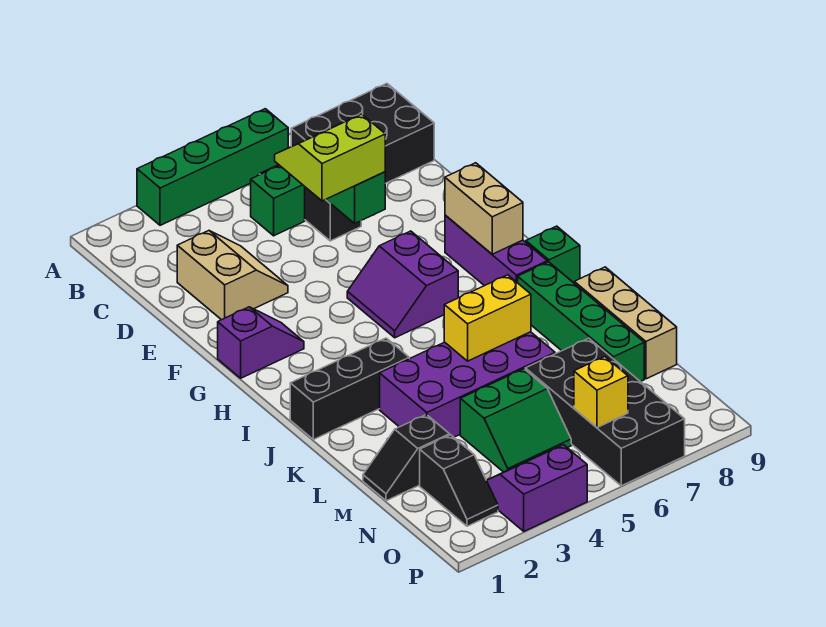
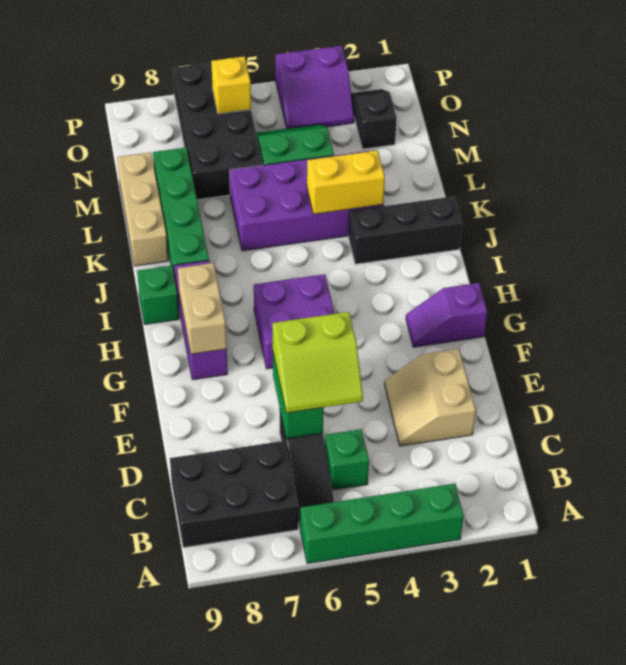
purple slope G5:H6 level 1 top 6 -> purple brick G5:H6 level 1
yellow brick K5:K6 level 2 -> yellow brick K3:K4 level 2
black slope M1:M2 level 1 top 2 -> none

